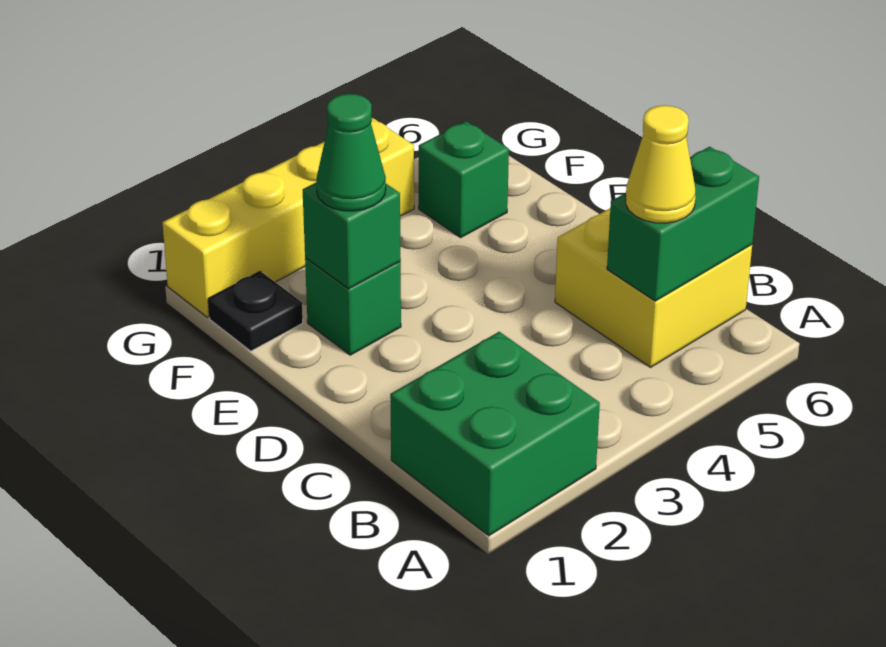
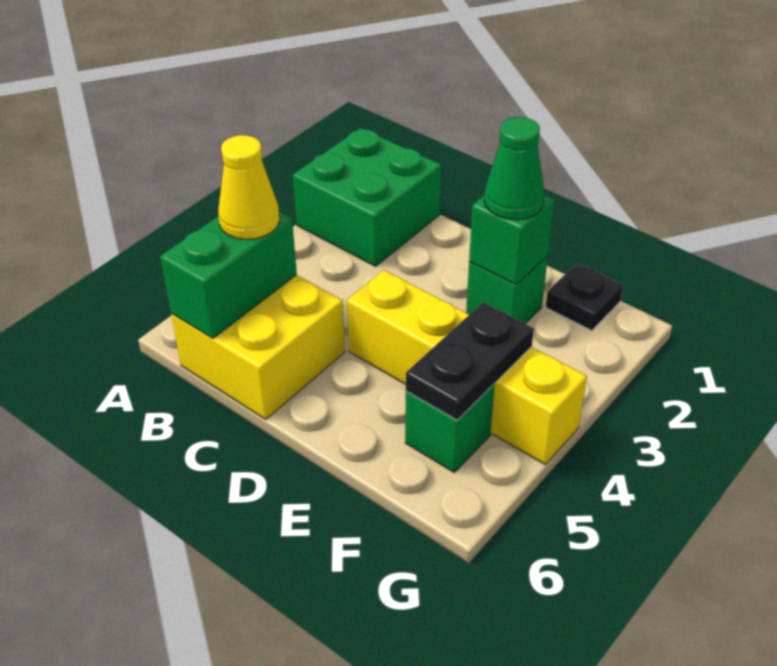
none -> black plate F4:F5 level 2
yellow brick G1:G4 level 1 -> yellow brick D4:G4 level 1

